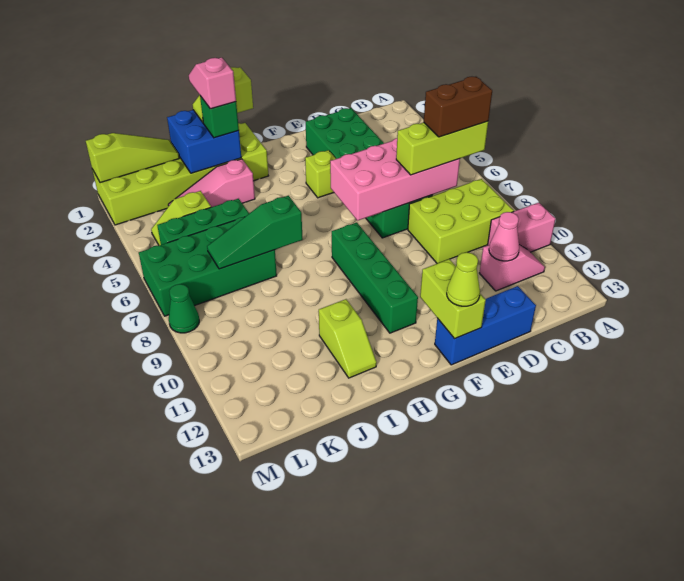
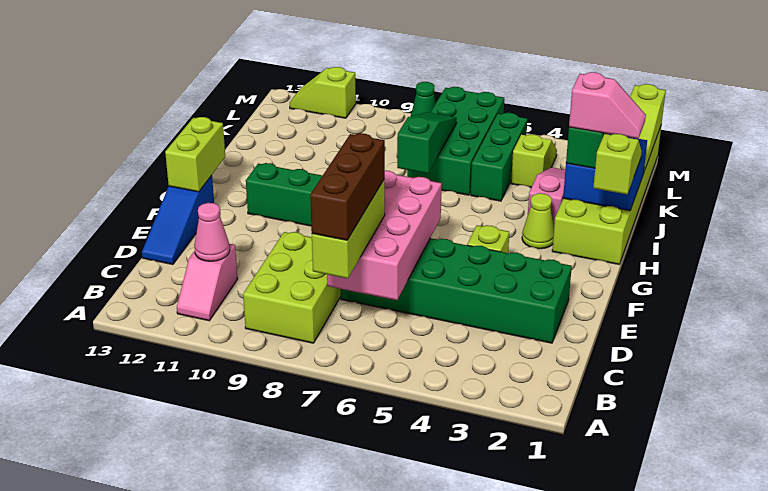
pink brick A10:B10 level 1 -> none
brown brick B7:C7 level 4 -> brown brick B7:D7 level 4
blue brick D13:F13 level 1 -> blue slope D13:F13 level 1 top F
lime brick F12:F13 level 2 -> lime brick F13:G13 level 2
lime cone F13 level 3 -> lime cone H3 level 1
lime slope I11:I12 level 1 top 11 -> lime slope M11:M12 level 1 top 11

